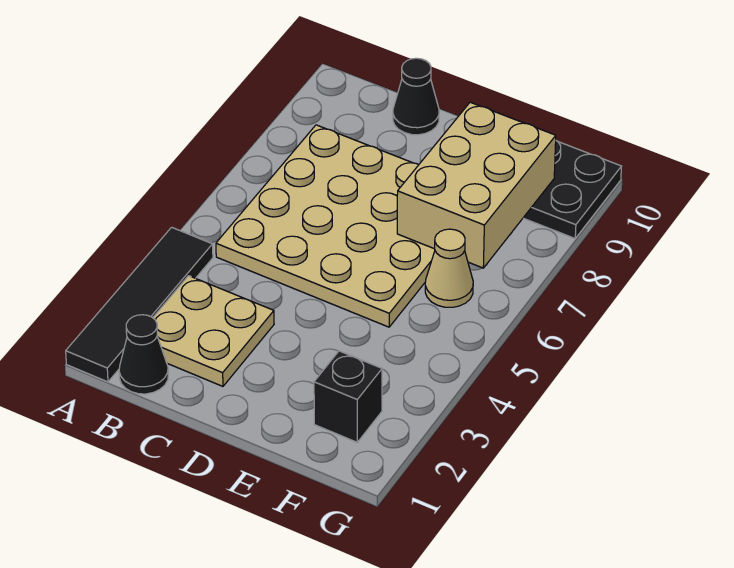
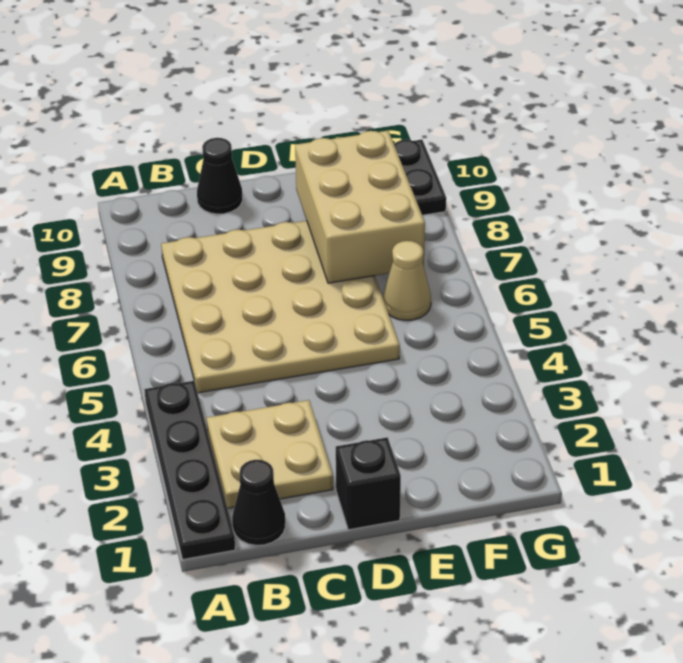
black tile A1:A4 level 1 -> black plate A1:A4 level 1
black brick F2 level 1 -> black brick D1 level 1

